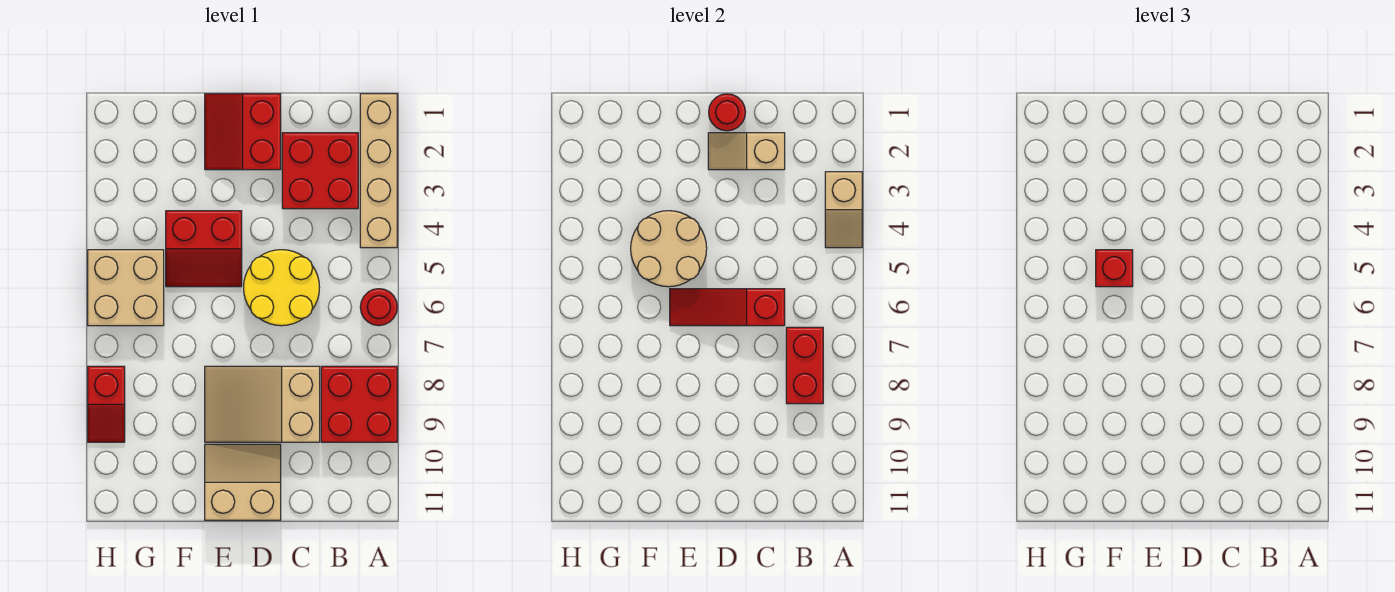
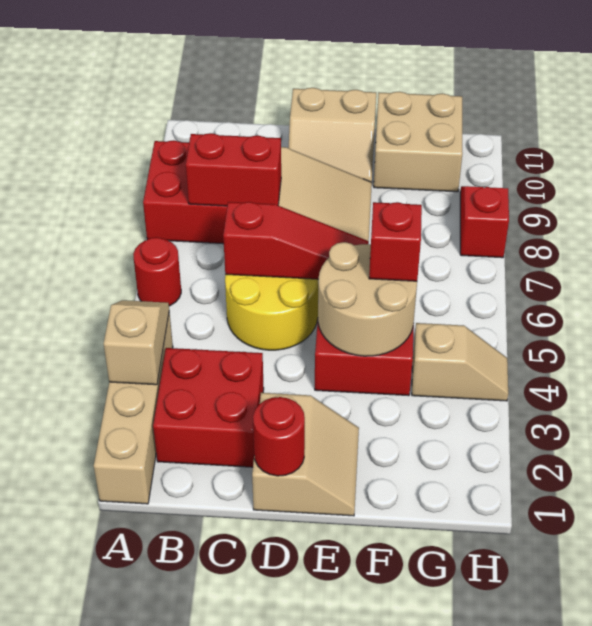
red brick B7:B8 level 2 -> red brick B8:C8 level 2
tan slope C2:D2 level 2 top C -> tan slope G4:H4 level 1 top G
red slope D1:E2 level 1 top D -> tan slope D1:E2 level 1 top D
tan brick G5:H6 level 1 -> tan brick F10:G11 level 1

